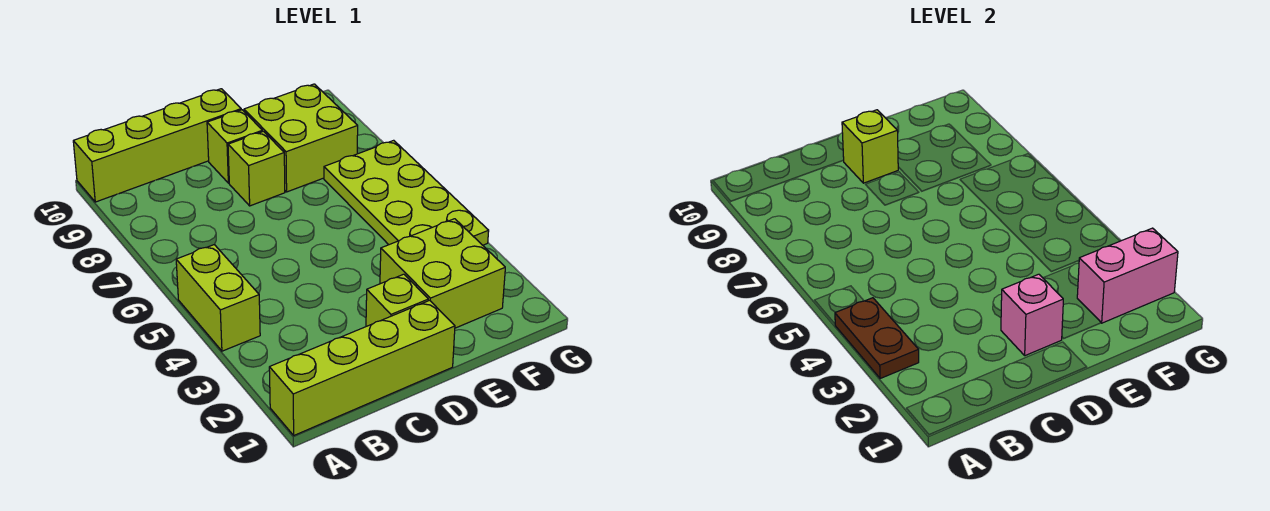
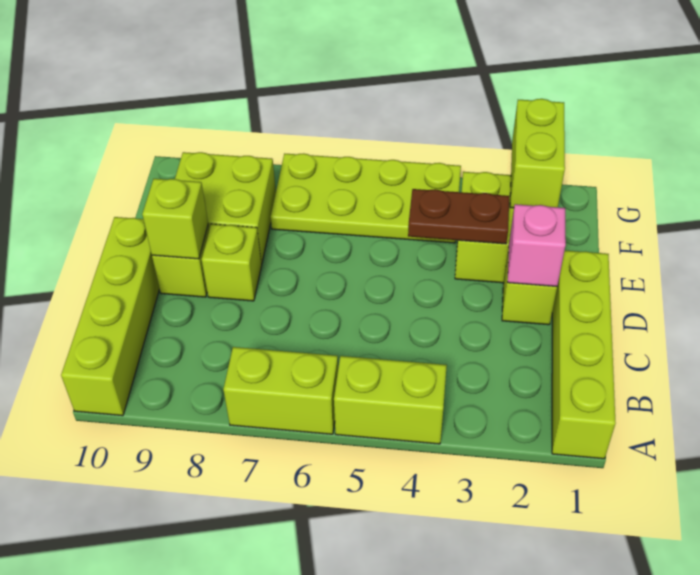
brown plate A3:A4 level 2 -> brown plate E3:E4 level 2
none -> lime brick A6:A7 level 1
pink brick F2:G2 level 2 -> lime brick F2:G2 level 2

